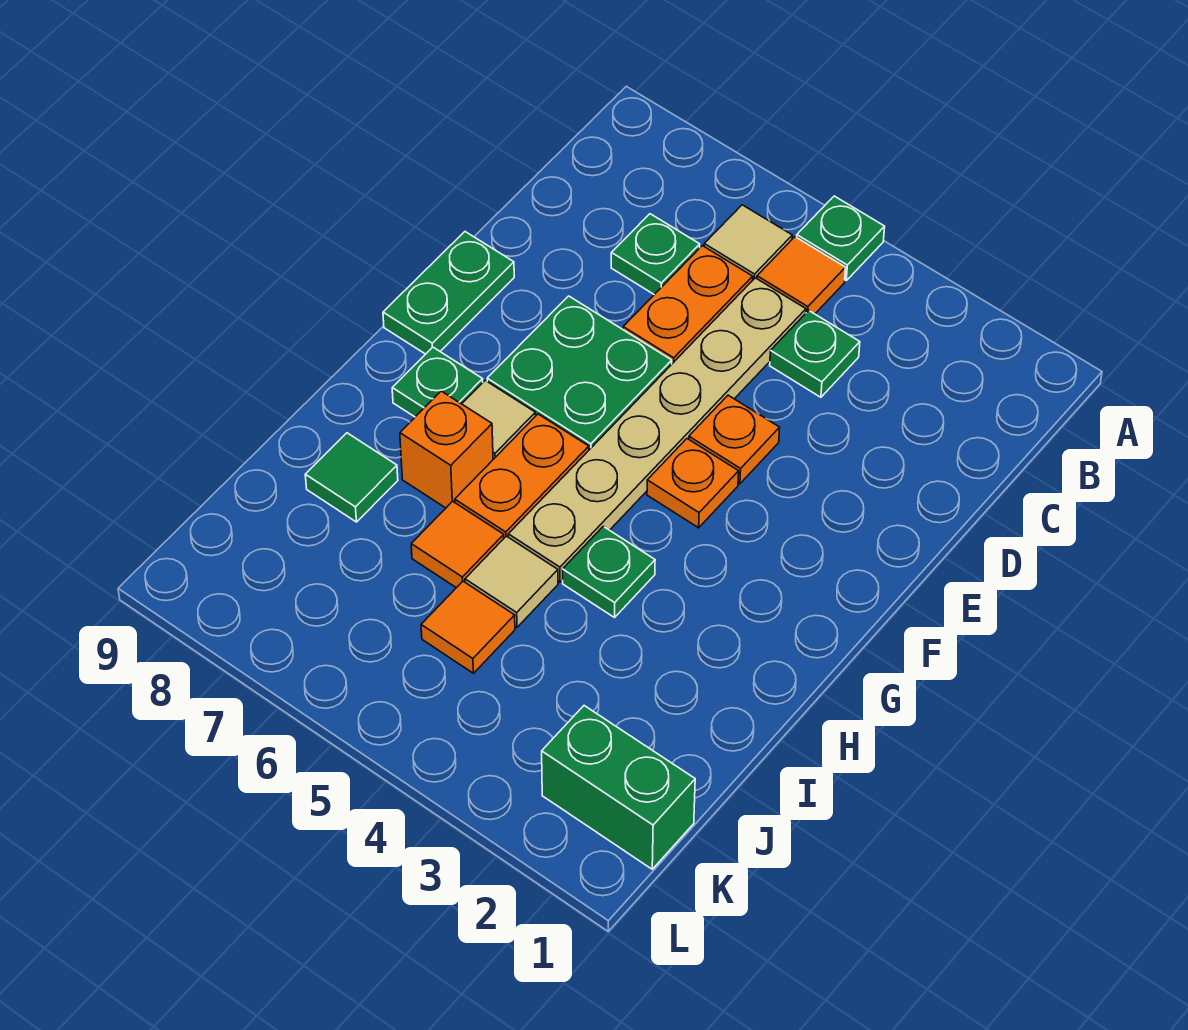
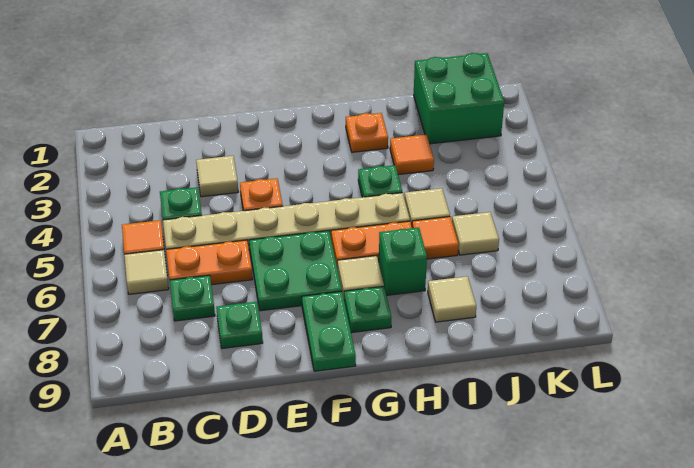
green plate A5 level 1 -> green plate D8 level 1
none -> tan tile D3 level 1
green plate E9:F9 level 1 -> green plate F8:F9 level 1
orange plate F4 level 1 -> orange plate H2 level 1
orange brick H7 level 1 -> green brick H7 level 1
green tile I8 level 1 -> tan tile I8 level 1
orange tile J5 level 1 -> orange tile I3 level 1
none -> tan tile J6 level 1
green brick K1:K2 level 1 -> green brick J1:K2 level 1

